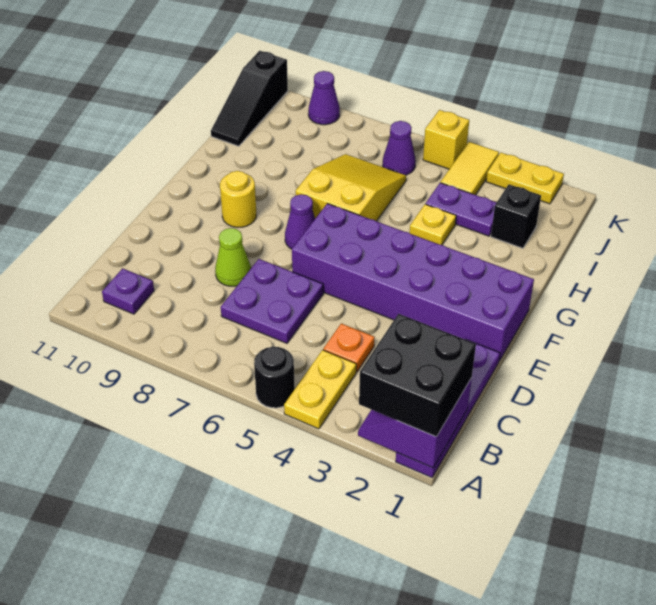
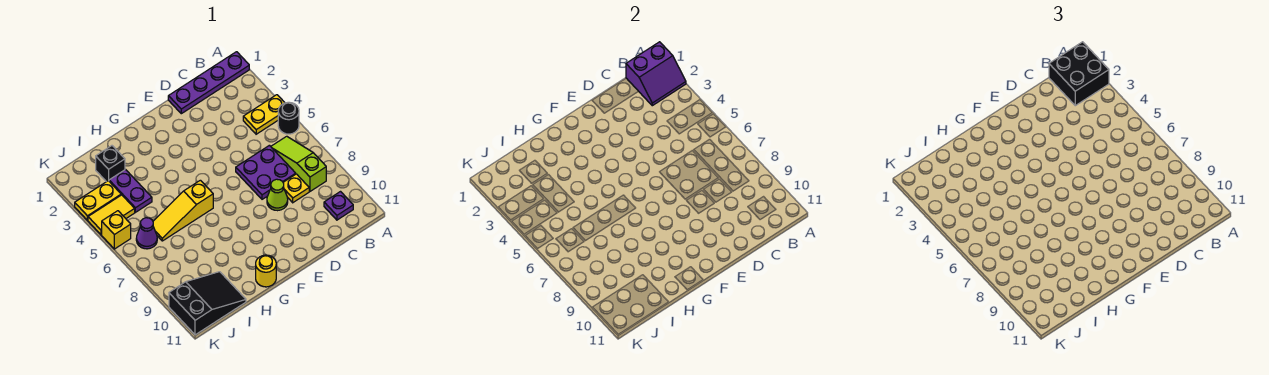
none -> lime slope B6:B8 level 1 top 8
orange plate C4 level 1 -> none
purple brick E1:F6 level 1 -> none
purple cone F7 level 1 -> none
yellow round brick F9 level 1 -> yellow round brick G11 level 1
yellow slope G6:I7 level 1 top G -> yellow slope G6:I6 level 1 top G
yellow plate H4 level 1 -> yellow plate C8 level 1
black slope I11:K11 level 1 top K -> black slope I10:K11 level 1 top K
yellow plate K2:K3 level 1 -> yellow plate J3:K3 level 1
purple cone K9 level 1 -> none

